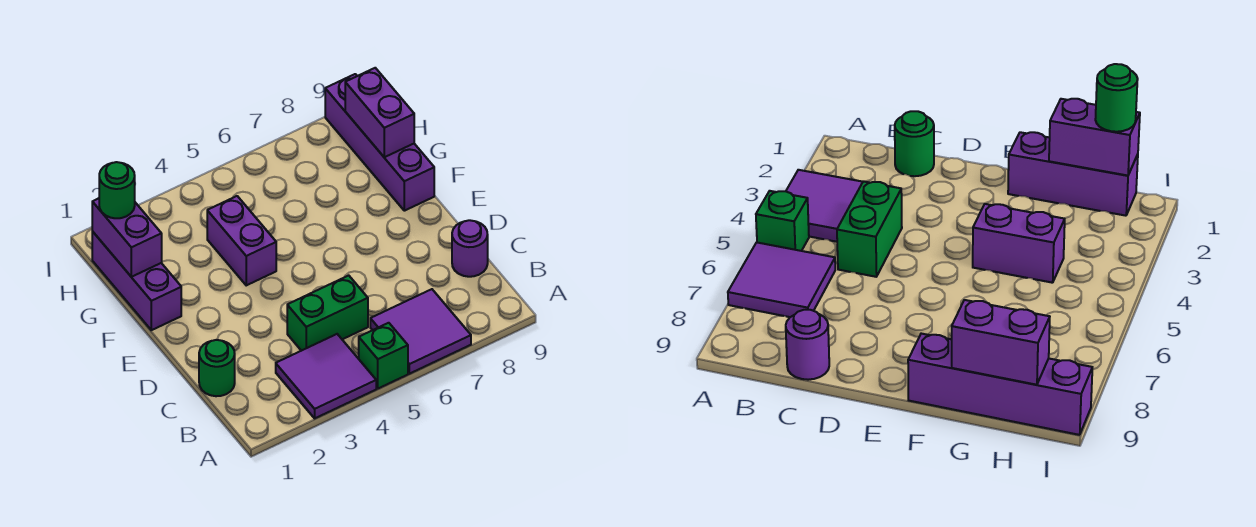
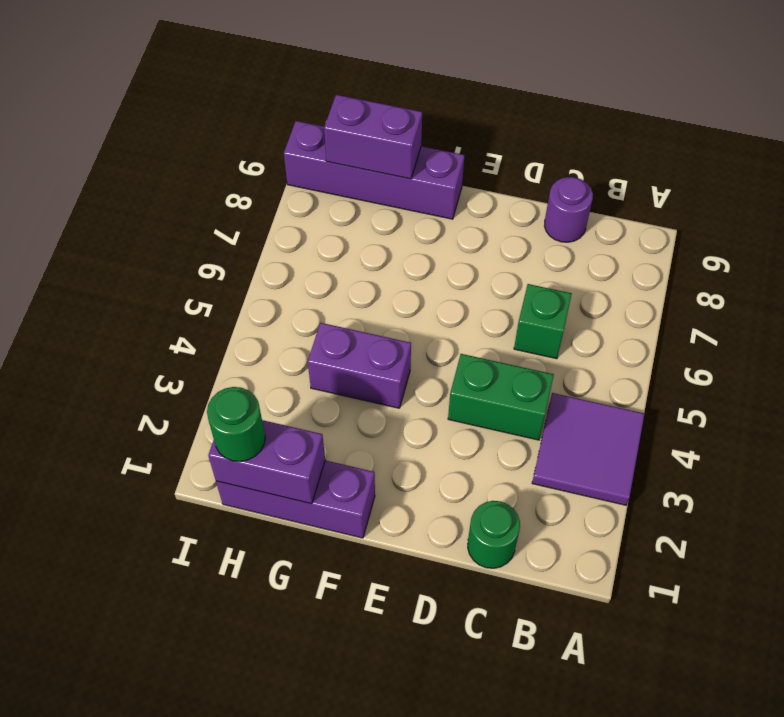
green brick A5 level 1 -> green brick C6 level 1
purple tile A6:B7 level 1 -> none
green brick C4:C5 level 1 -> green brick C4:D4 level 1

